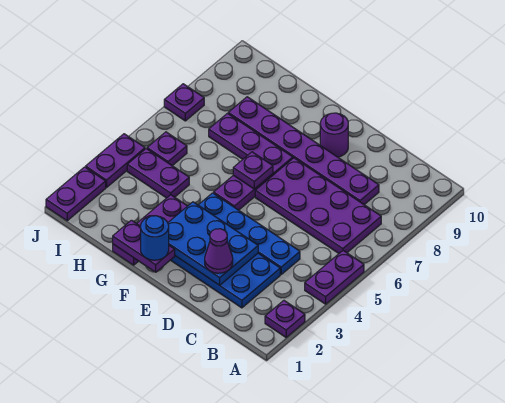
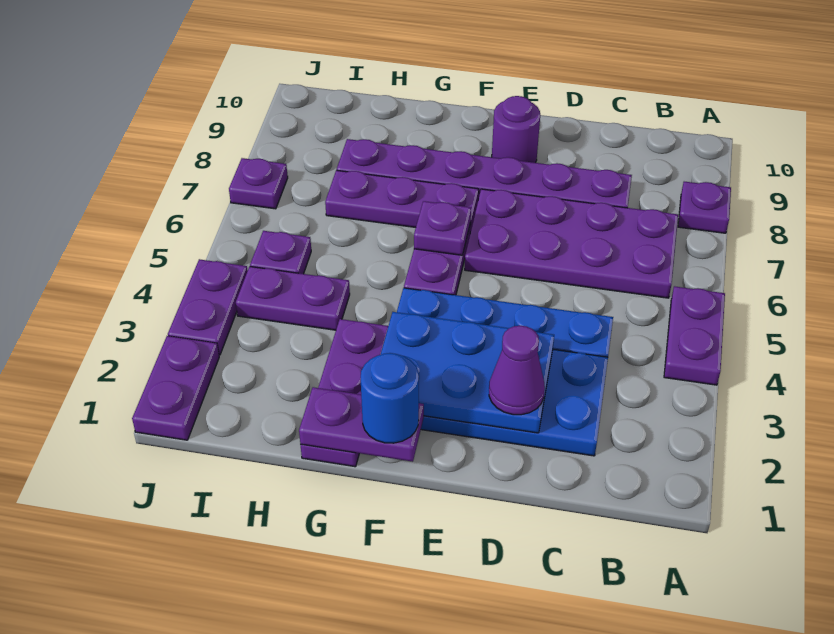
purple plate A2 level 1 -> purple plate A8 level 1

